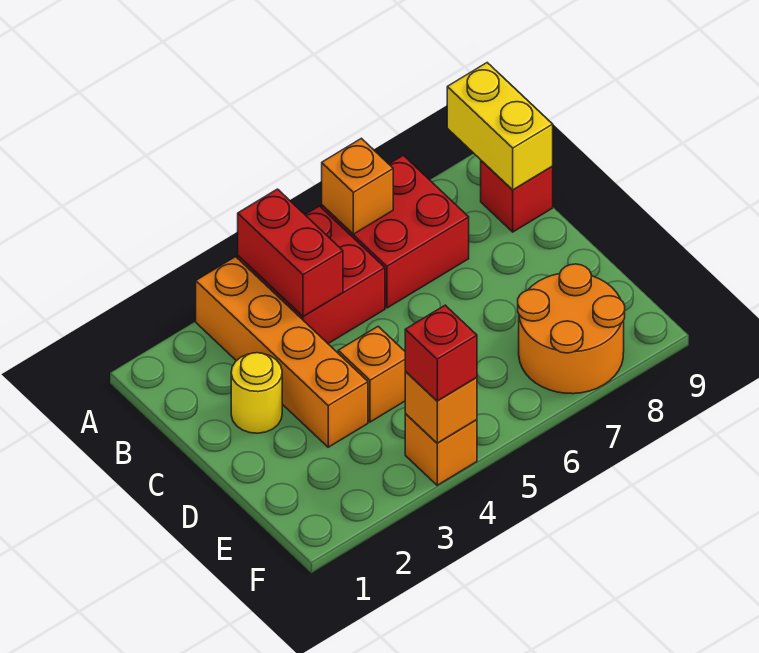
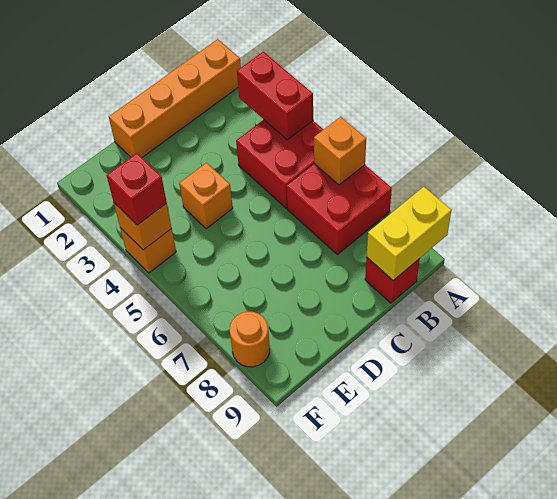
orange brick A3:D3 level 1 -> orange brick A1:D1 level 1
red brick A4:B4 level 2 -> red brick A3:A4 level 2
yellow round brick C2 level 1 -> none
orange round brick E7:F8 level 1 -> orange round brick F8 level 1

